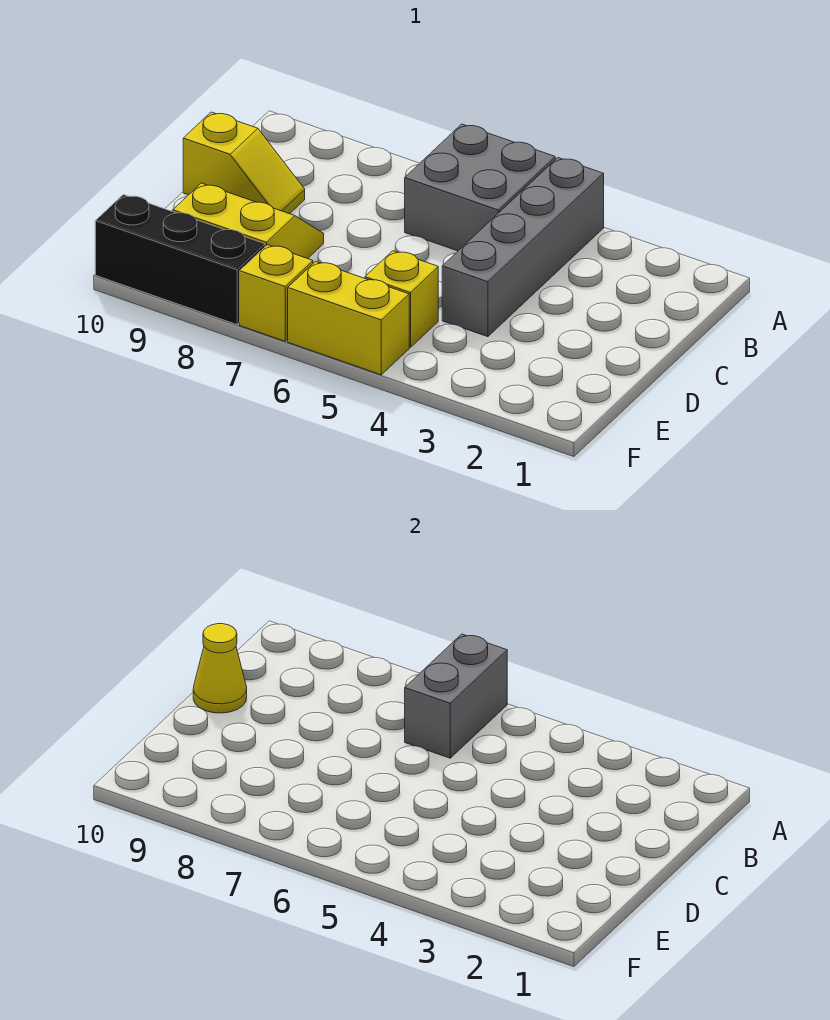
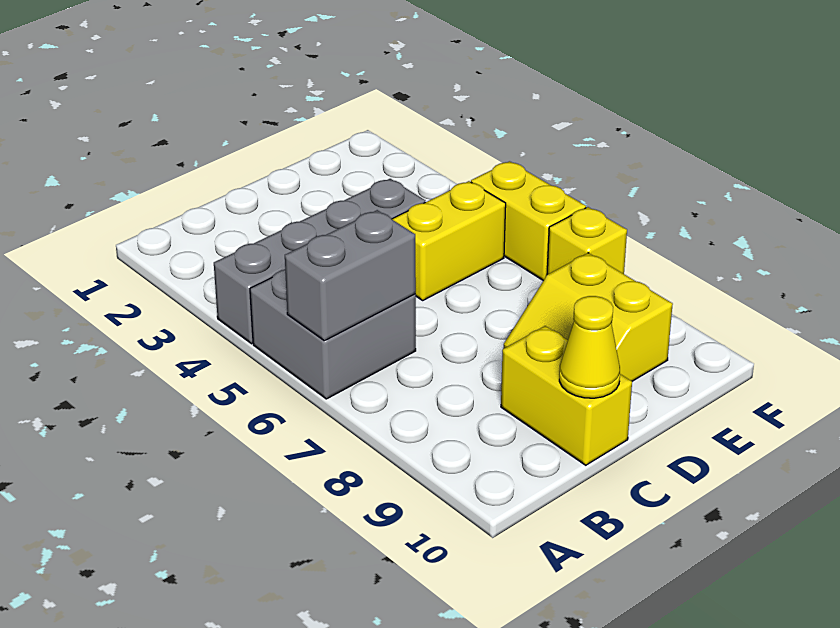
yellow slope C9:C10 level 1 top 10 -> yellow brick C9:C10 level 1
yellow brick E5 level 1 -> yellow brick D5:E5 level 1
black brick F8:F10 level 1 -> none

